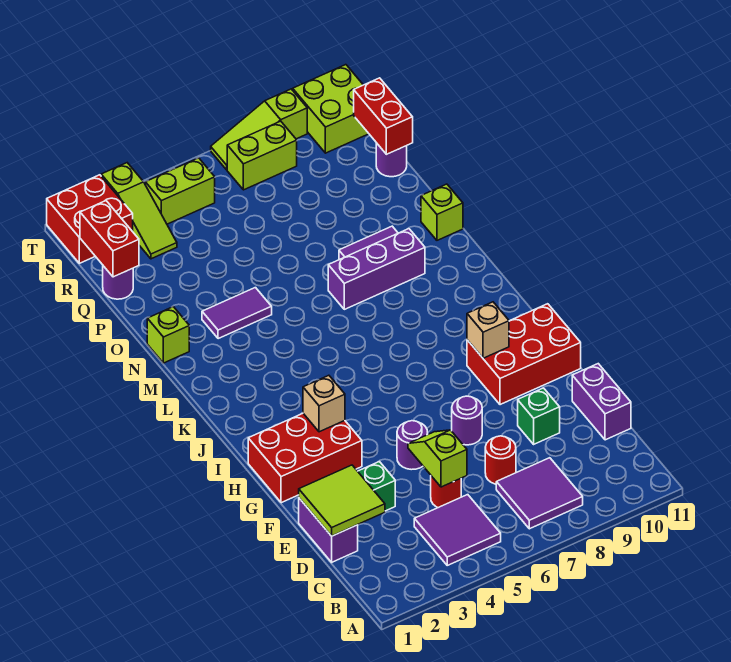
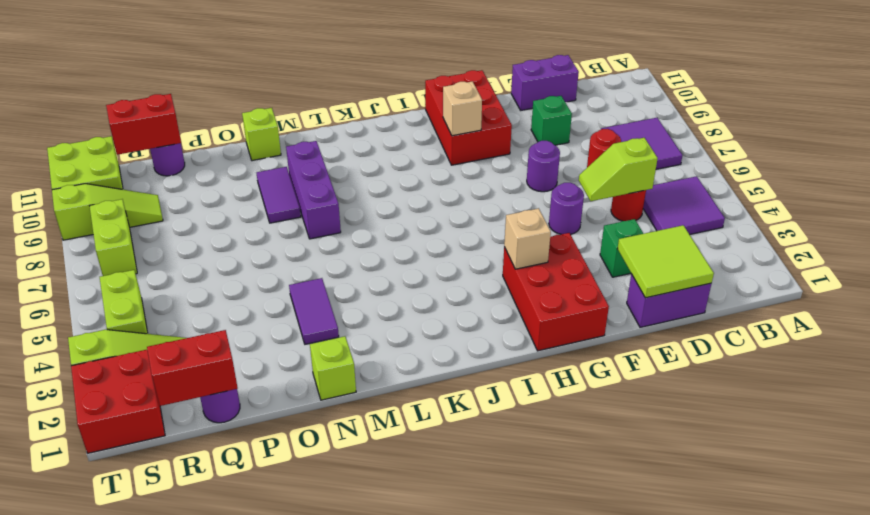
lime slope T7:T9 level 1 top 9 -> lime slope R9:T9 level 1 top T

